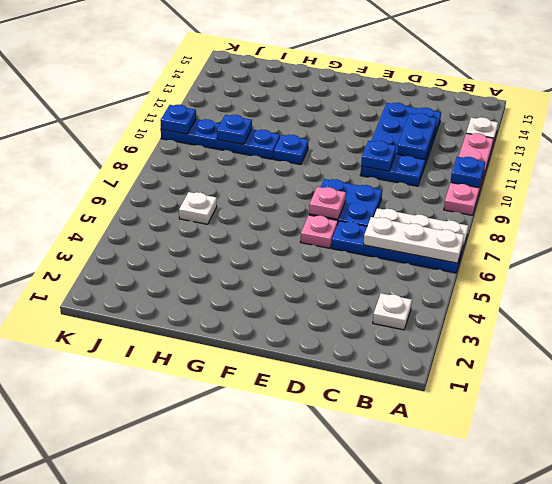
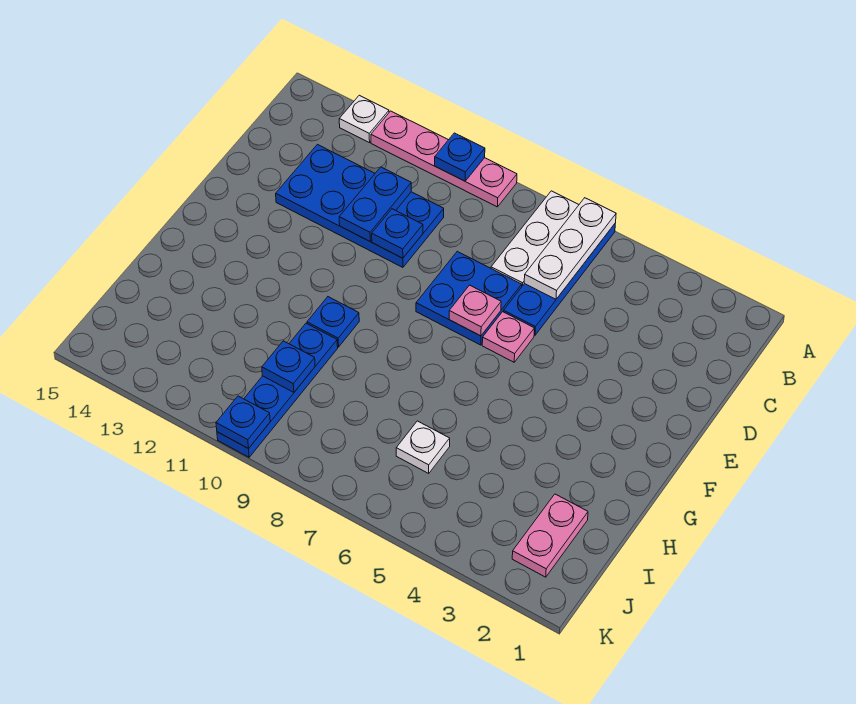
white plate B3 level 1 -> none
blue plate C11:C12 level 2 -> blue plate C11:D11 level 2
none -> pink plate I2:J2 level 1

